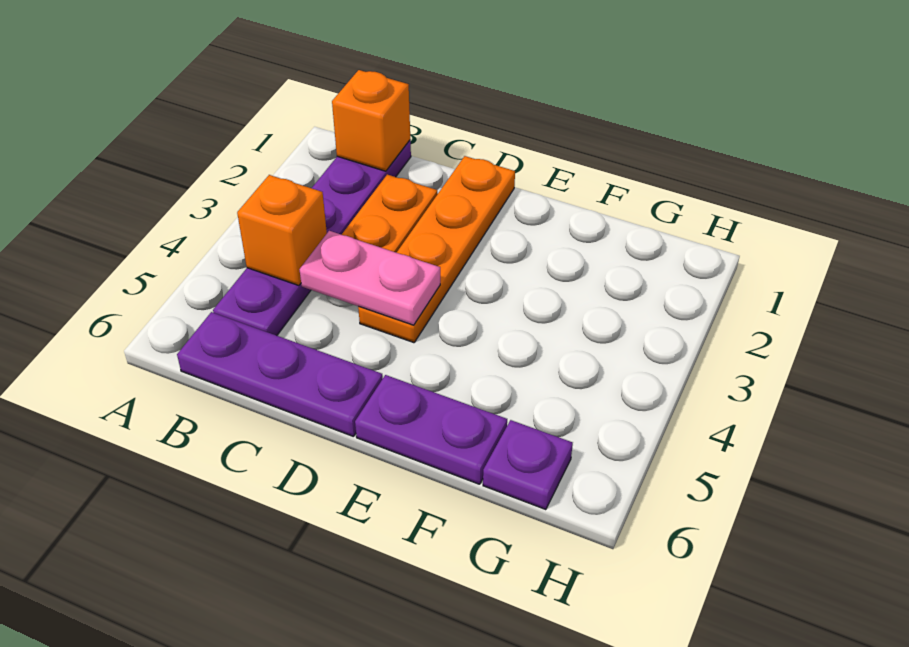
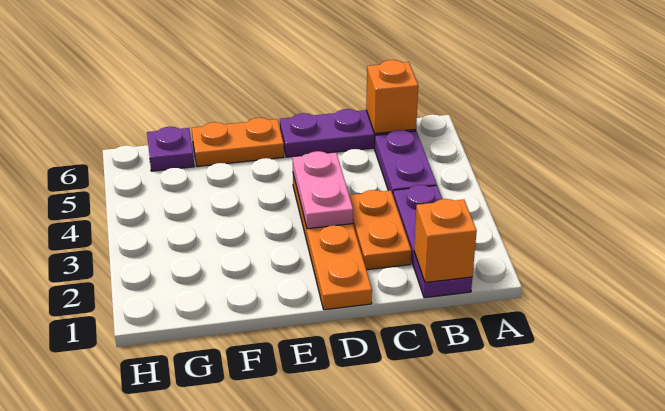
orange brick B4 level 2 -> orange brick B6 level 2
pink plate C4:D4 level 2 -> pink plate D3:D4 level 2
purple plate E6:F6 level 1 -> orange plate E6:F6 level 1

